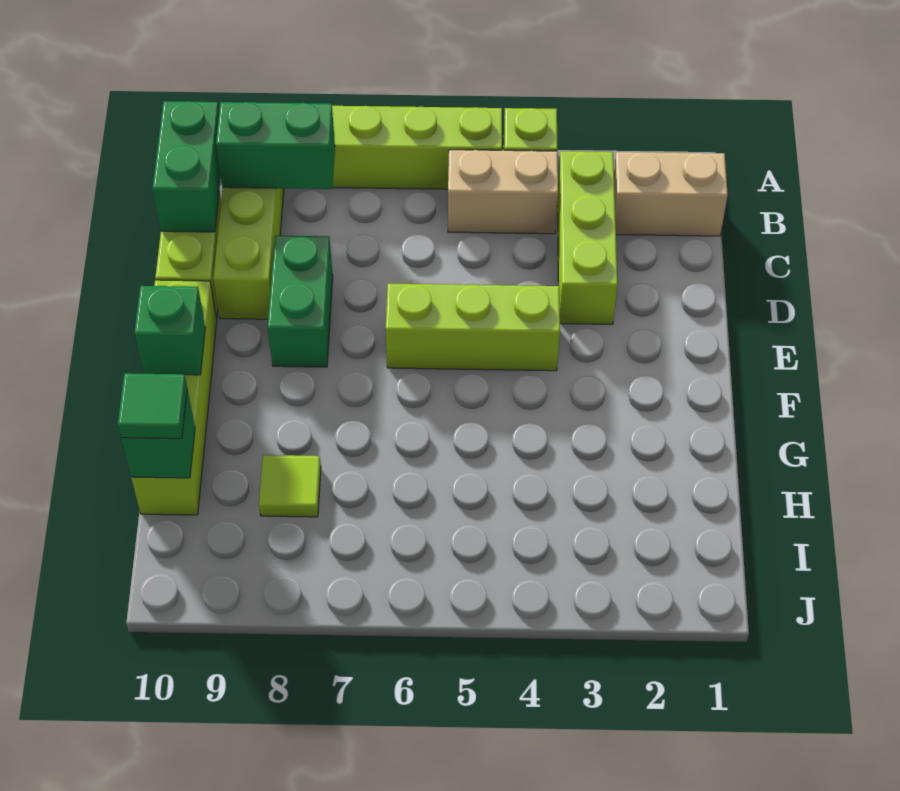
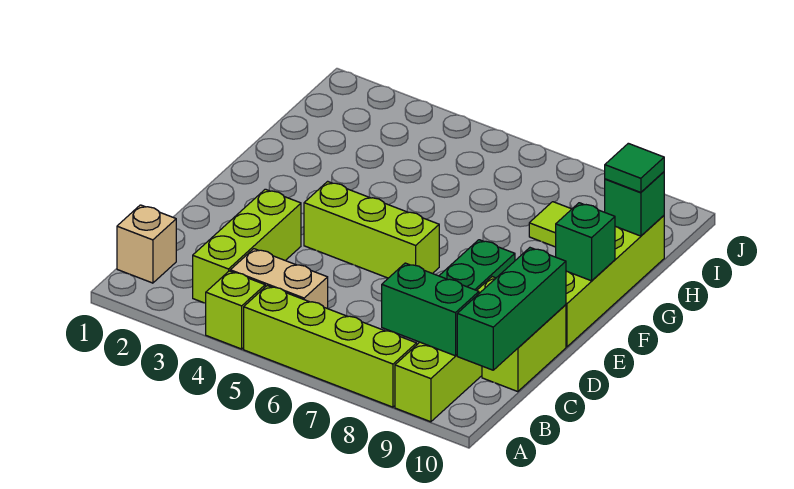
tan brick B1:B2 level 1 -> tan brick B1 level 1
green brick B10:C10 level 2 -> green brick B10:D10 level 2

